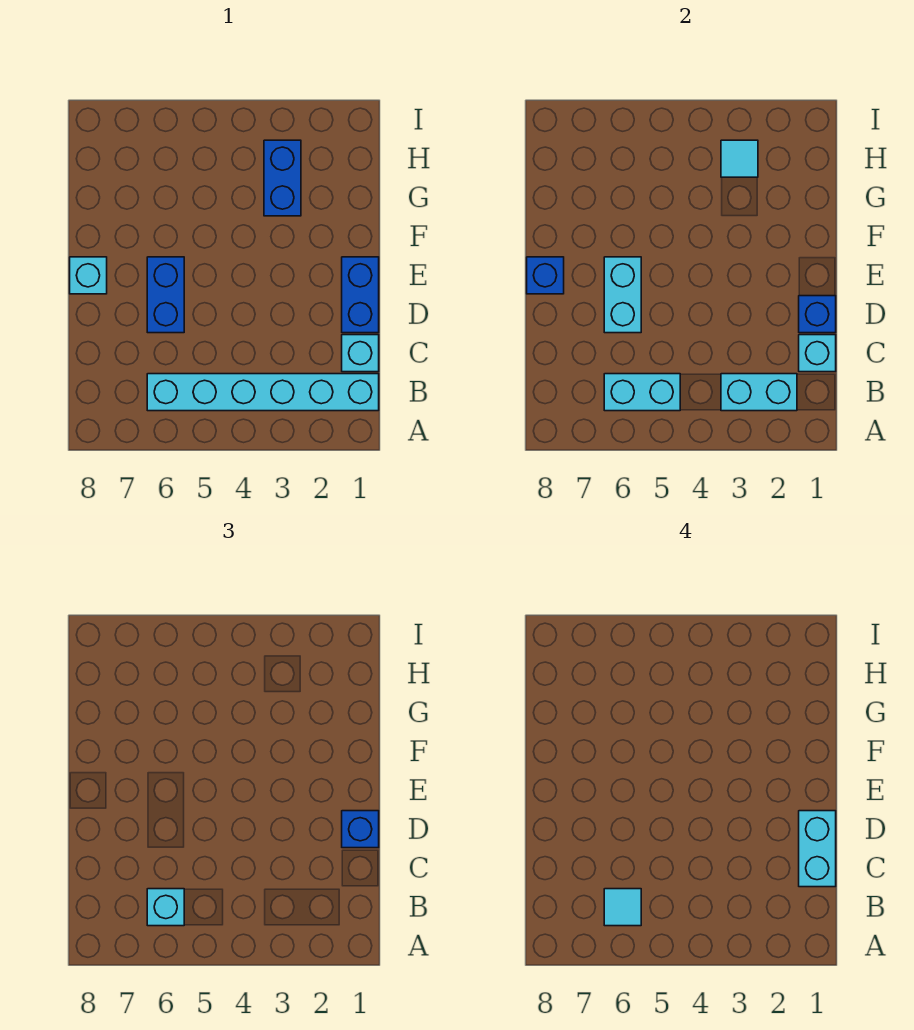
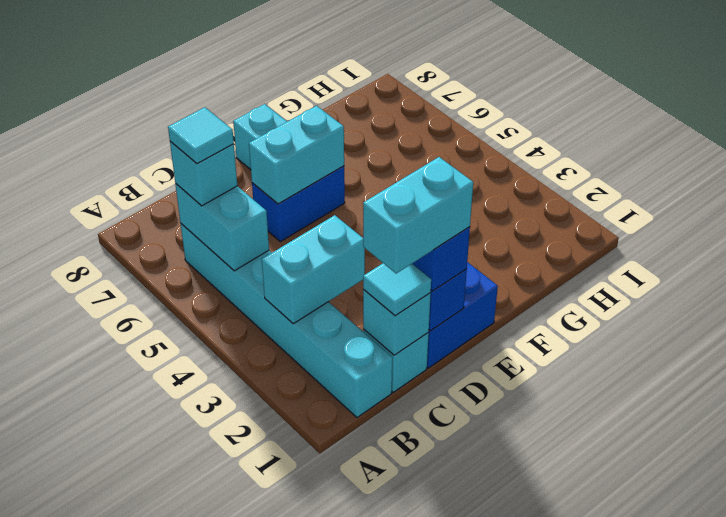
cyan brick B2:B3 level 2 -> cyan brick B3:C3 level 2
blue brick E8 level 2 -> none
blue brick G3:H3 level 1 -> none
cyan tile H3 level 2 -> cyan tile C1 level 3

